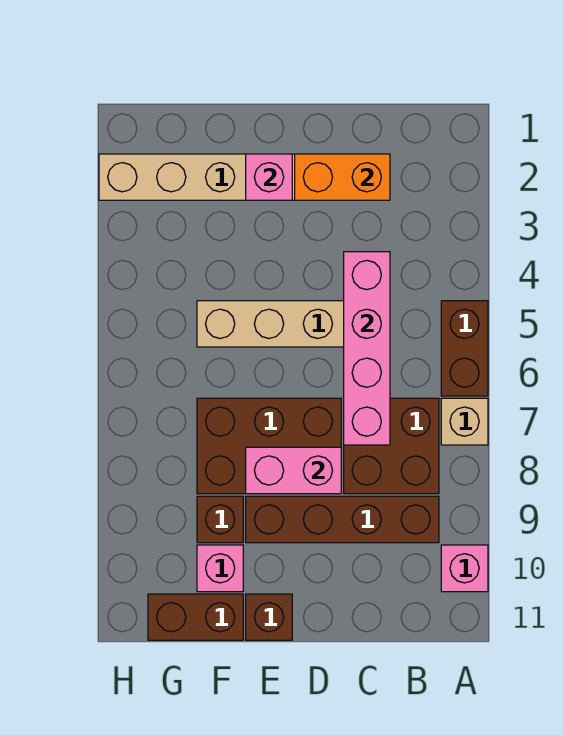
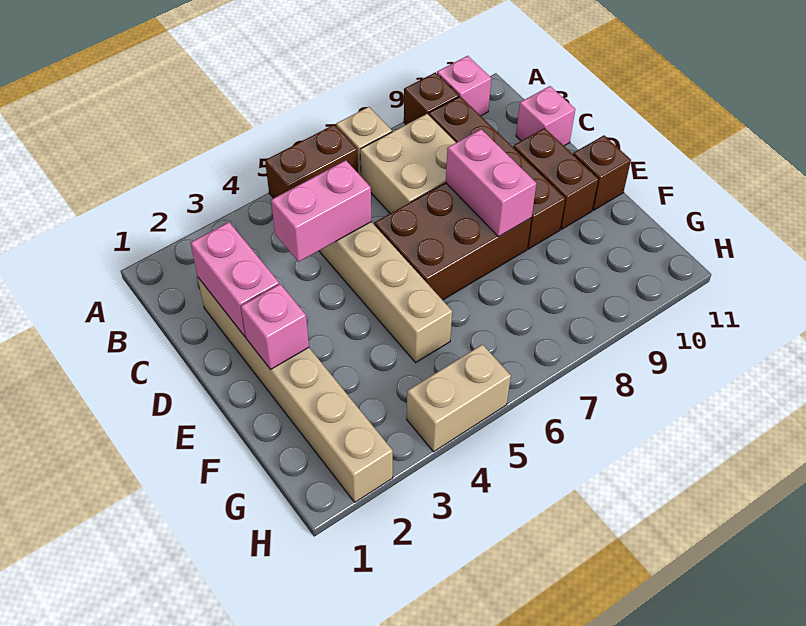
brown brick B7:C8 level 1 -> tan brick B7:C8 level 1
orange brick C2:D2 level 2 -> pink brick C2:D2 level 2
pink brick C4:C7 level 2 -> pink brick C4:C5 level 2
brown brick D7:F8 level 1 -> brown brick D6:E8 level 1
brown brick F9 level 1 -> brown brick A9 level 1
pink brick F10 level 1 -> pink brick C11 level 1
brown brick F11:G11 level 1 -> brown brick D10:E10 level 1
none -> tan brick H4:H5 level 1

